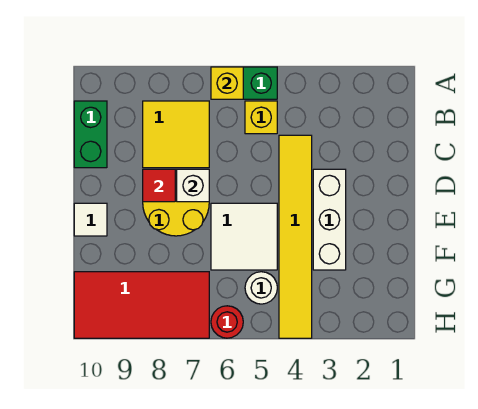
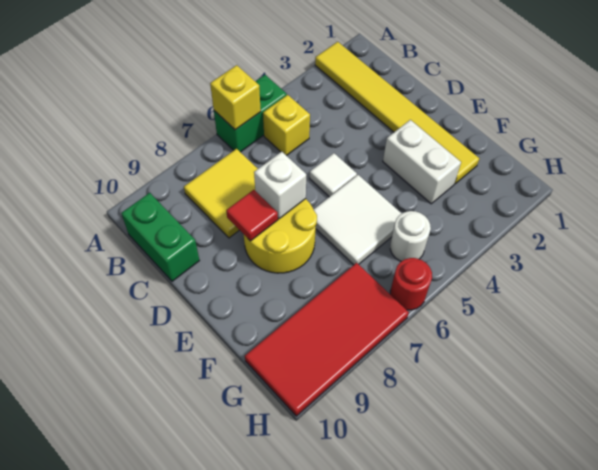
yellow tile C4:H4 level 1 -> yellow tile A2:F2 level 1
white brick D3:F3 level 1 -> white brick E3:F3 level 1
white tile E10 level 1 -> white tile D5 level 1

